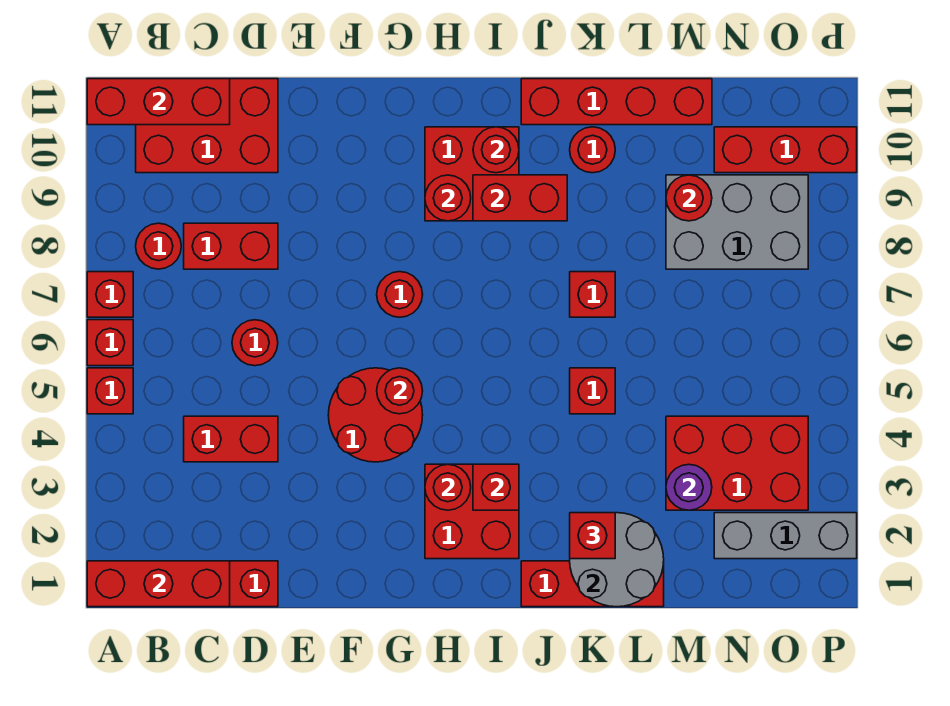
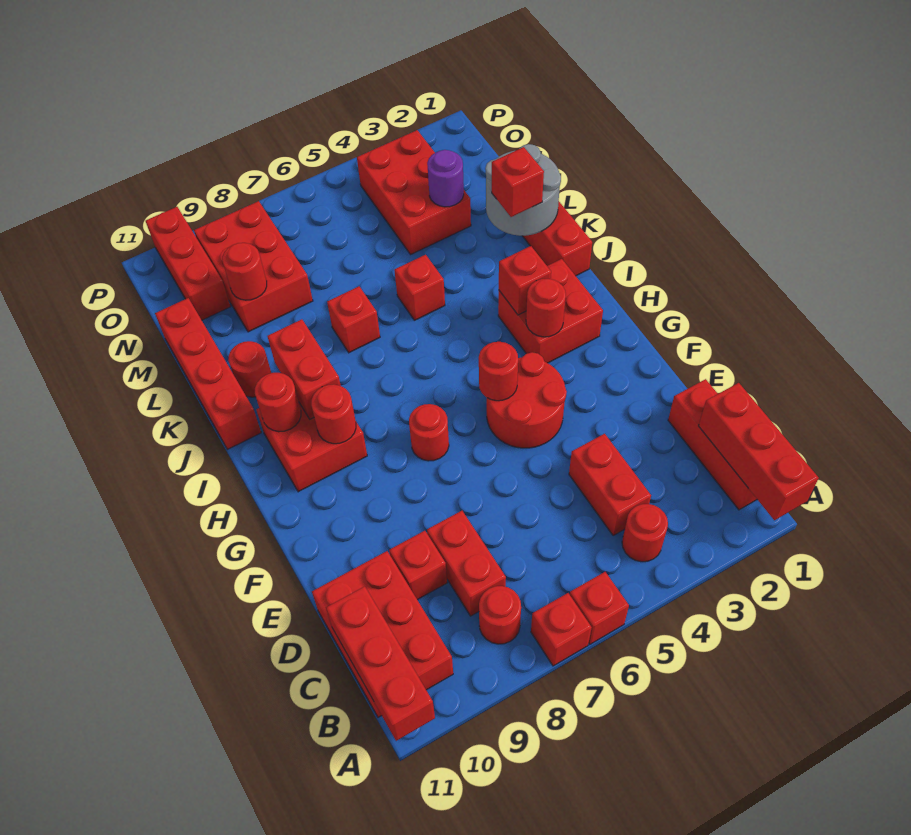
red brick A5 level 1 -> red brick D9 level 1
red round brick D6 level 1 -> red round brick B4 level 1
grey brick M8:O9 level 1 -> red brick M8:O9 level 1
grey brick N2:P2 level 1 -> none

